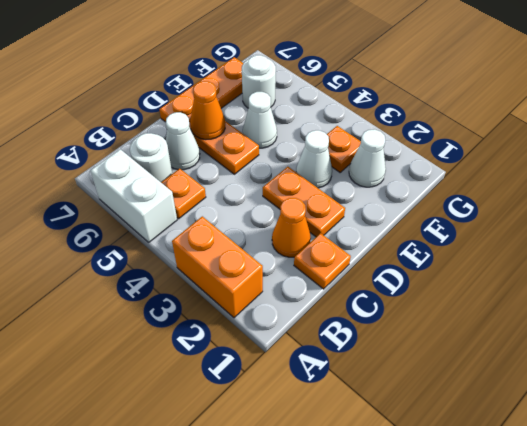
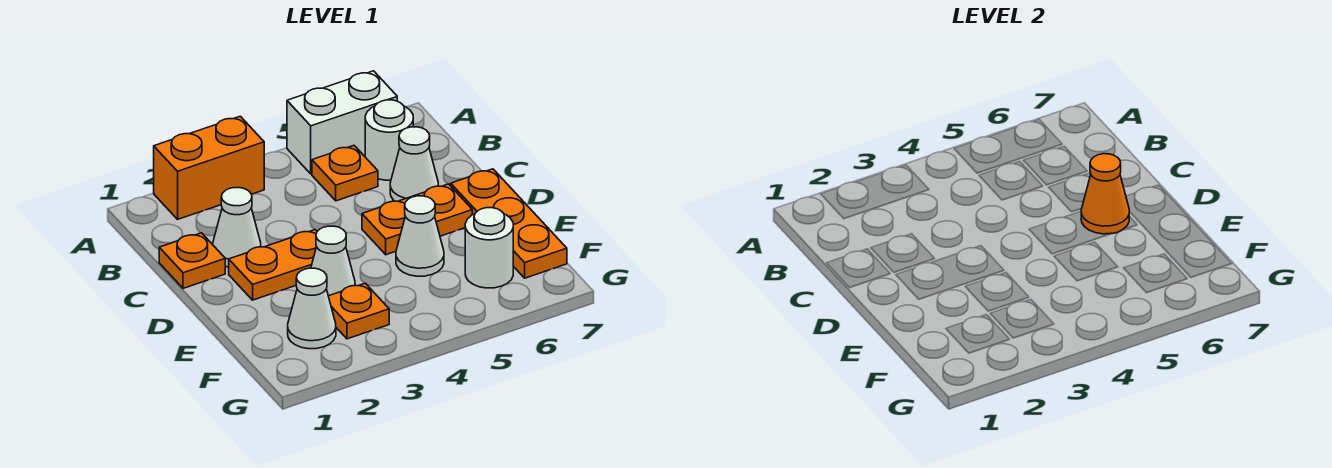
orange cone C2 level 1 -> white cone C2 level 1

